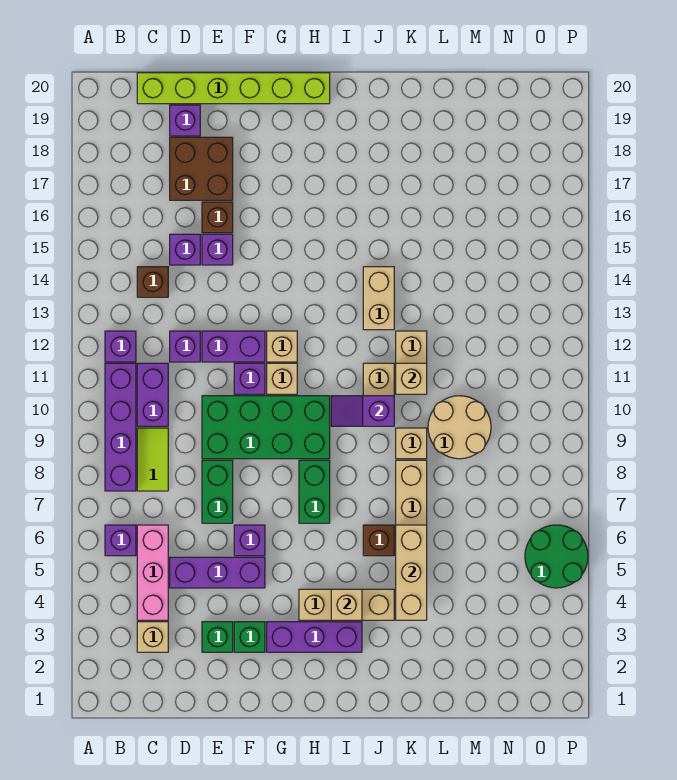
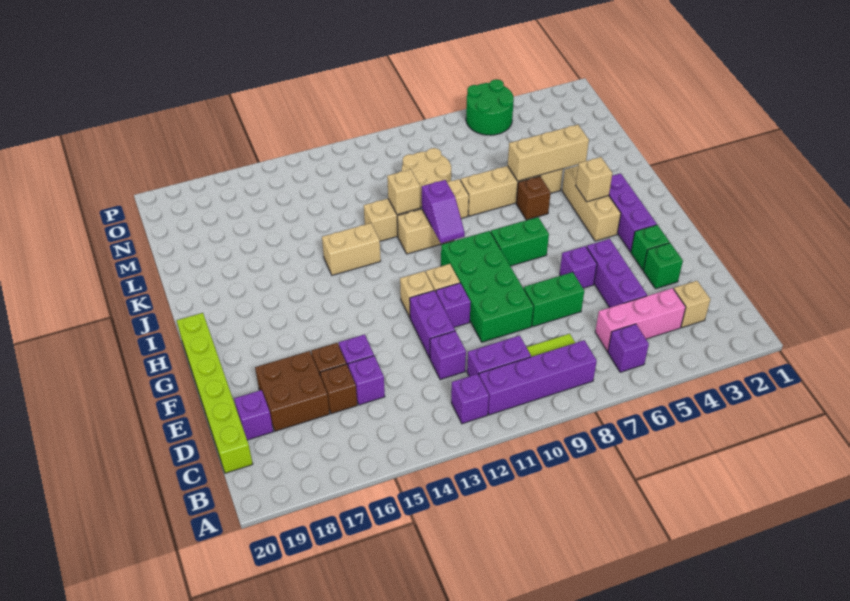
brown brick C14 level 1 -> brown brick D16 level 1

